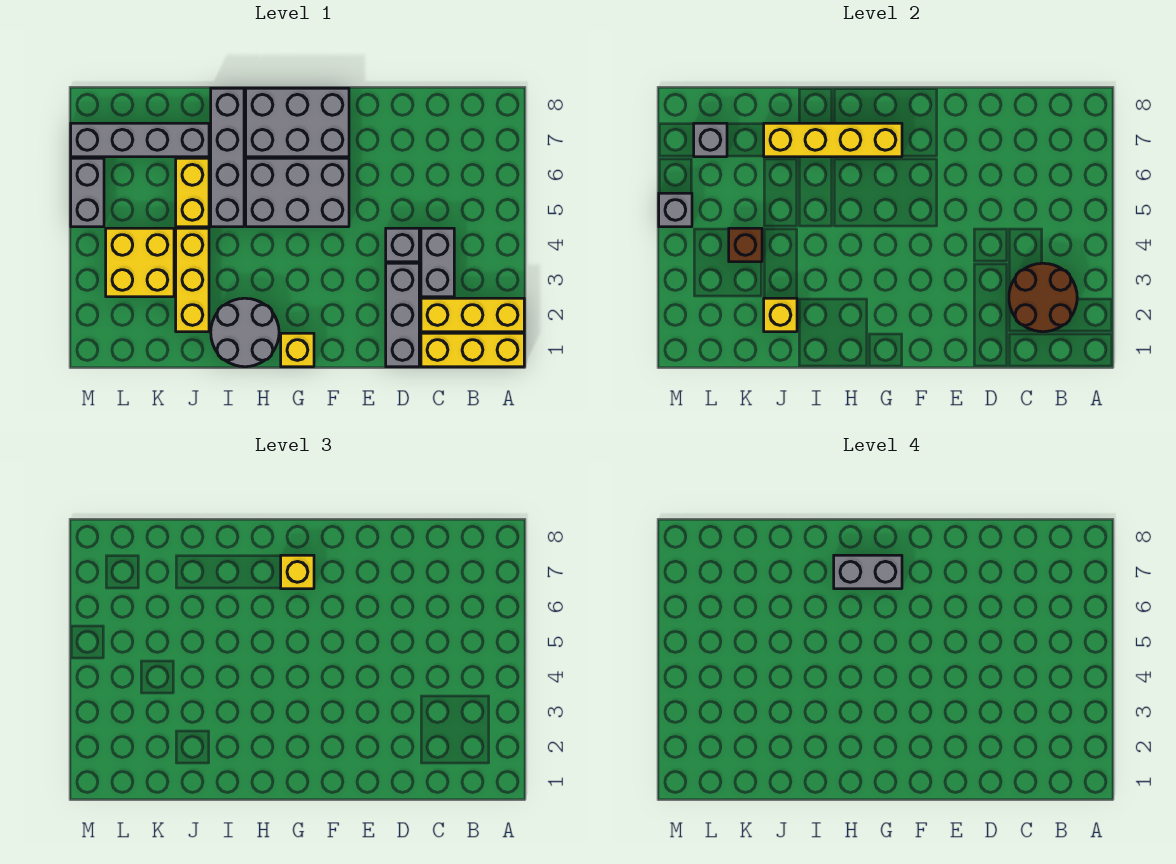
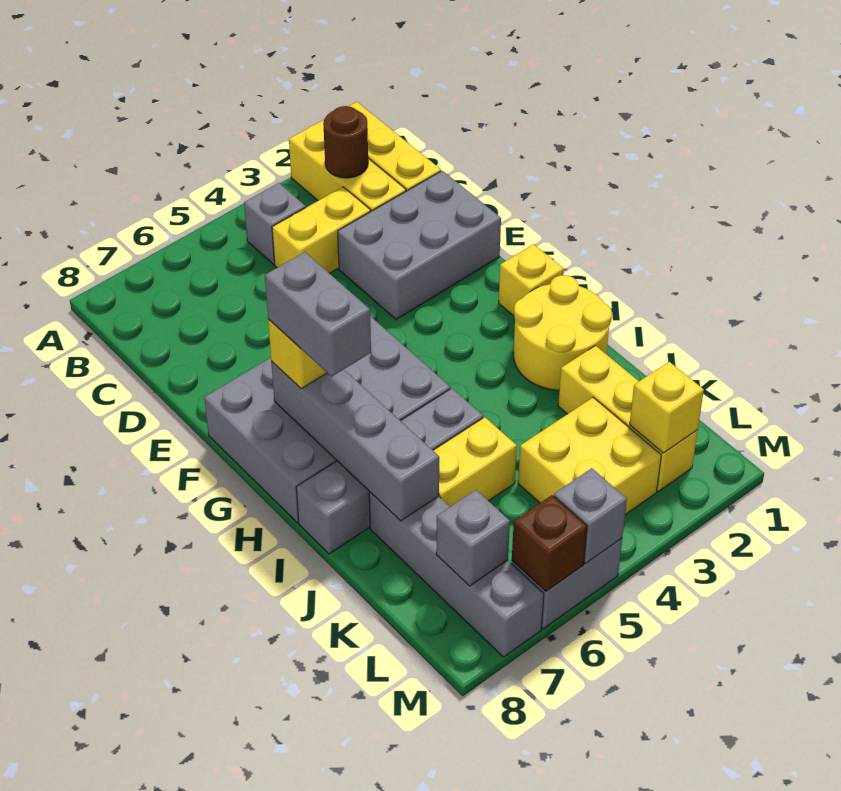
brown round brick B2:C3 level 2 -> brown round brick B2 level 2
grey brick C3:C4 level 1 -> yellow brick C3:C4 level 1
grey brick D1:D3 level 1 -> grey brick D1:E3 level 1
grey brick D4 level 1 -> grey brick B4 level 1
yellow brick G7:J7 level 2 -> grey brick G7:J7 level 2
grey round brick H1:I2 level 1 -> yellow round brick H1:I2 level 1
yellow brick J2:J4 level 1 -> yellow brick J2:L2 level 1
yellow brick J2 level 2 -> yellow brick L2 level 2
brown brick K4 level 2 -> brown brick M6 level 2

